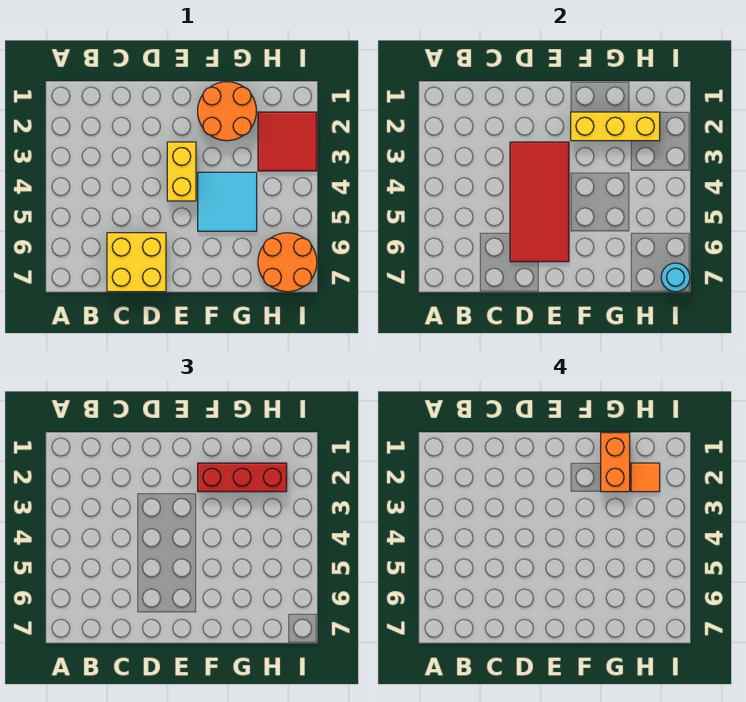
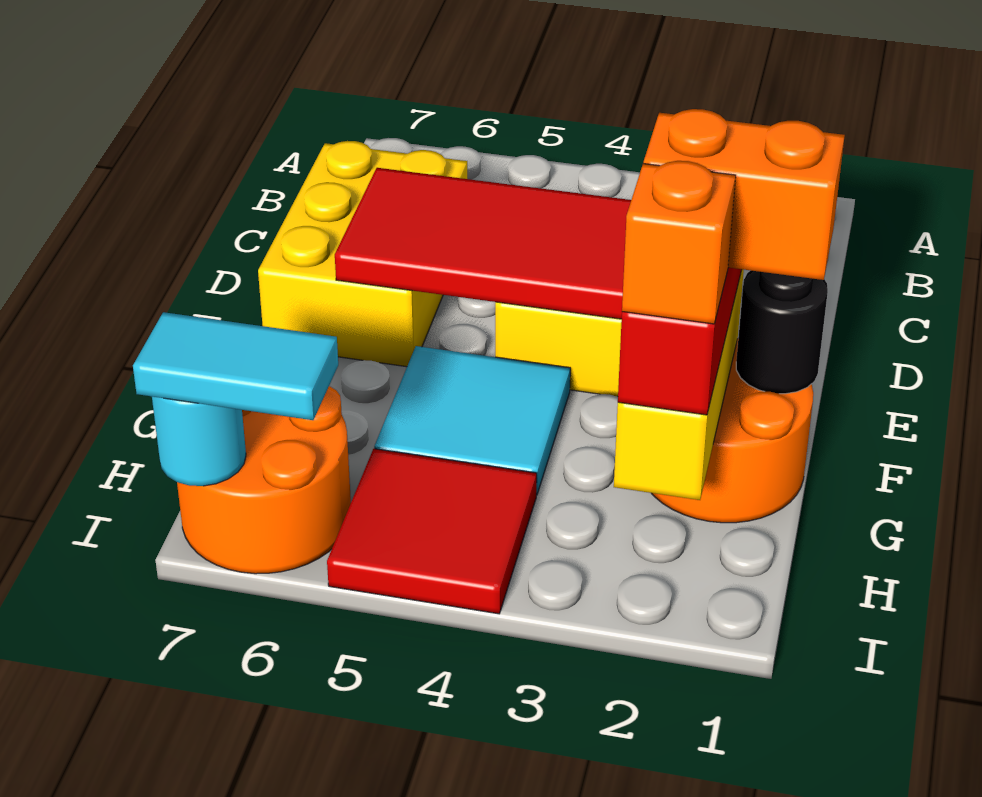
yellow brick C6:D7 level 1 -> yellow brick C6:E7 level 1
none -> black round brick F1 level 2
red tile H2:I3 level 1 -> red tile H4:I5 level 1
orange tile H2 level 4 -> orange brick H2 level 4
none -> cyan tile I6:I7 level 3

